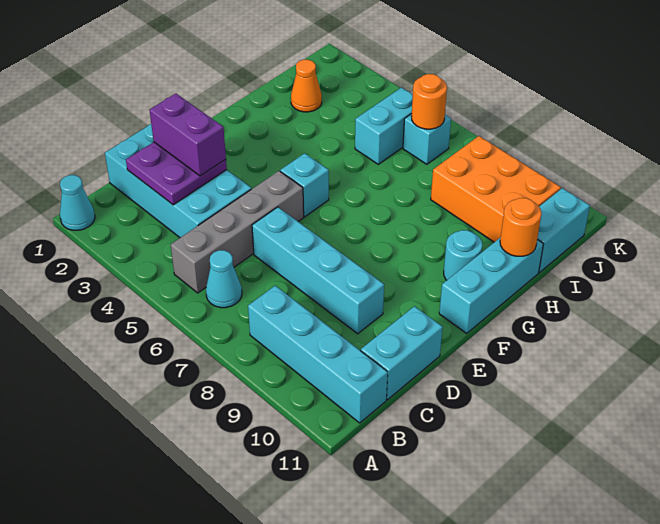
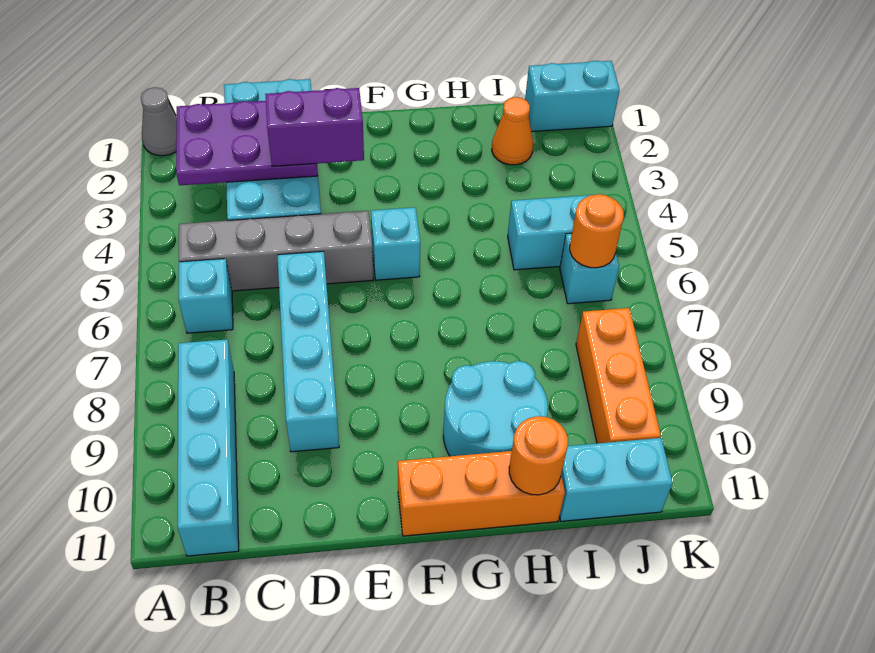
cyan cone A1 level 1 -> grey cone A1 level 1
cyan cone B6 level 1 -> cyan brick B6 level 1
purple plate C2:D3 level 2 -> purple plate B2:D3 level 2
cyan brick C11:D11 level 1 -> cyan brick J1:K1 level 1
purple brick D2:D3 level 3 -> purple brick D3:E3 level 3
cyan brick F11:H11 level 1 -> orange brick F11:H11 level 1
cyan round brick G10 level 1 -> cyan round brick G9:H10 level 1
orange brick I8:J10 level 1 -> orange brick J8:J10 level 1

